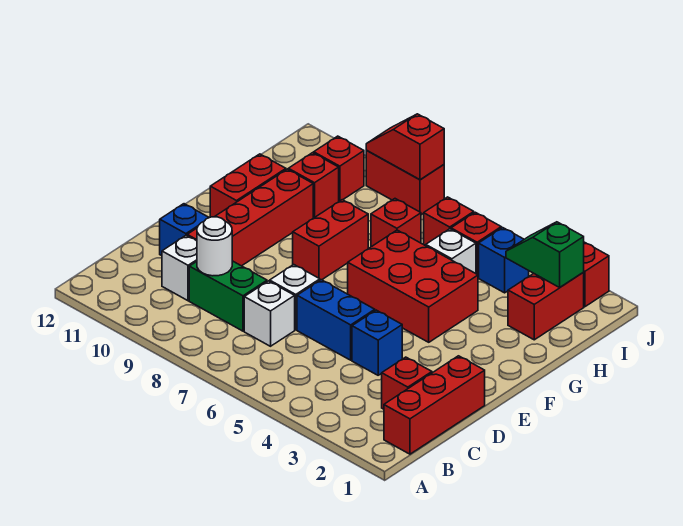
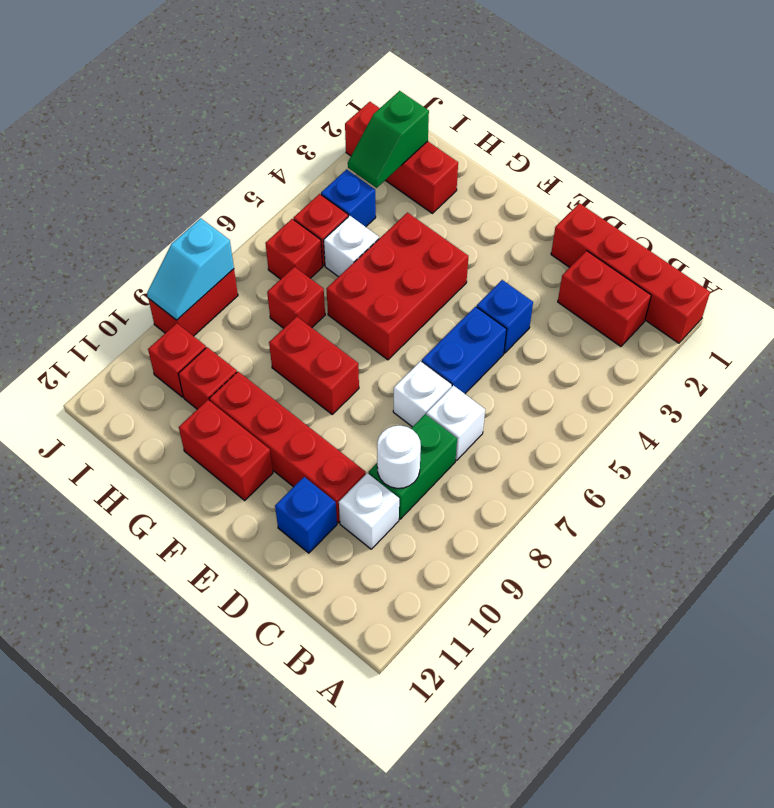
red brick B1:D1 level 1 -> red brick A1:D1 level 1
red brick C2 level 1 -> red brick B2:C2 level 1
red slope J8:J9 level 2 top 8 -> cyan slope J8:J9 level 2 top 8

